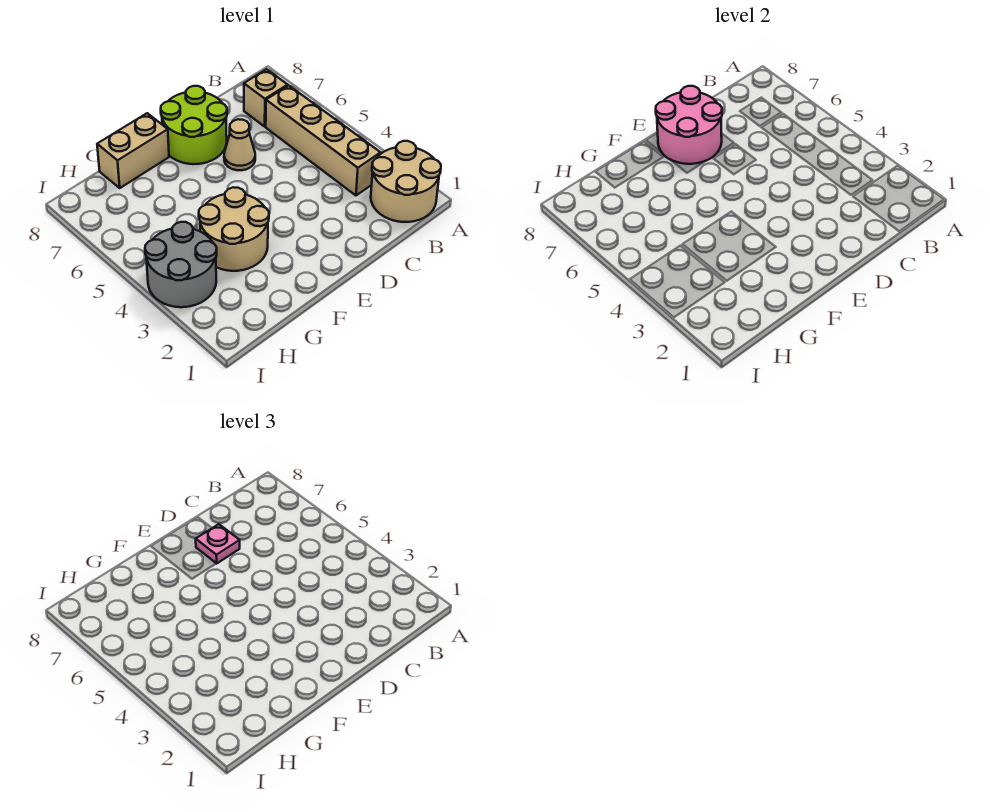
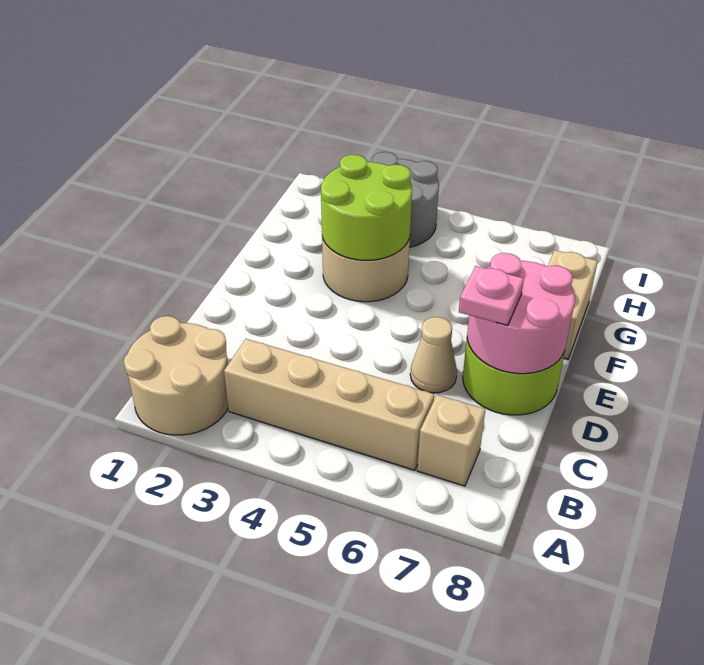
none -> lime round brick F3:G4 level 2

